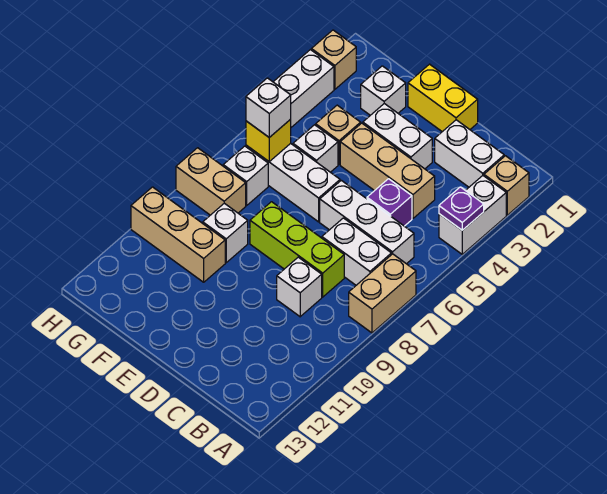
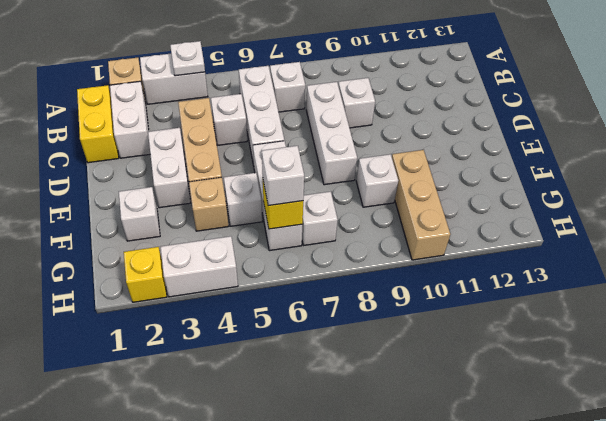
purple plate A4 level 2 -> white plate A4 level 2
tan brick A7:A8 level 1 -> none
white brick B7:C7 level 1 -> white brick B7 level 1
purple brick C5 level 1 -> white brick C5 level 1
lime brick C8:E8 level 1 -> white brick C8:E8 level 1
yellow brick D1:E1 level 1 -> yellow brick B1:C1 level 1
tan brick G8:H8 level 1 -> none
tan brick H2 level 1 -> yellow brick H2 level 1

